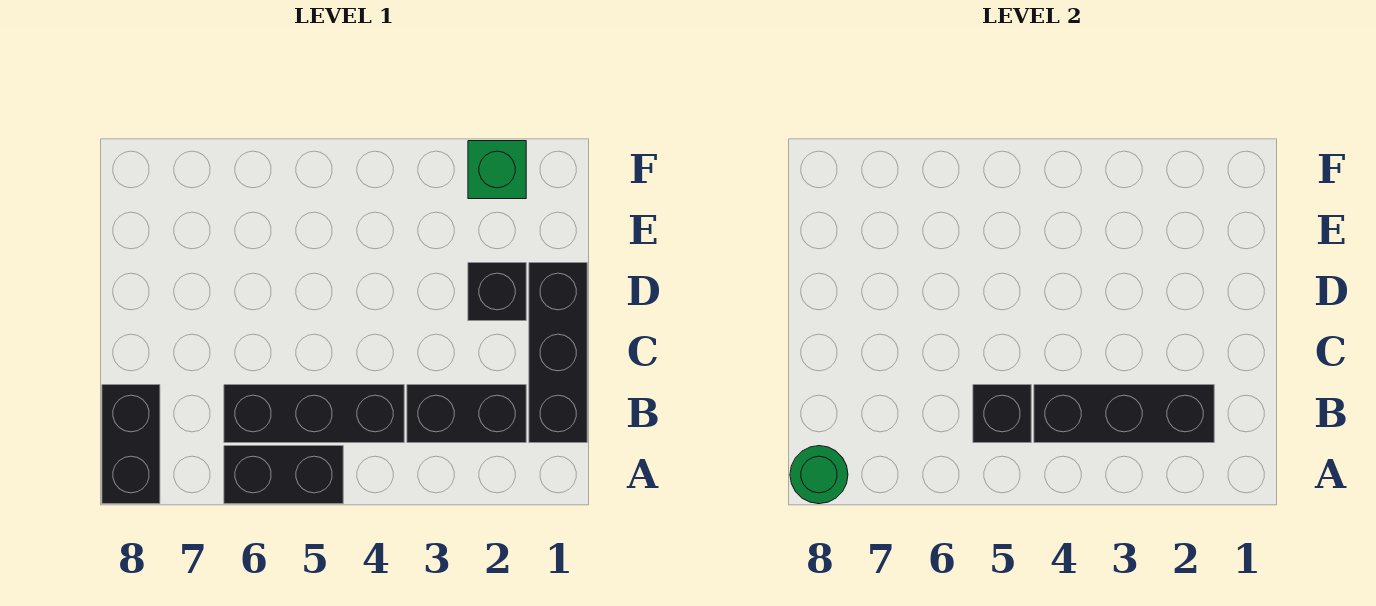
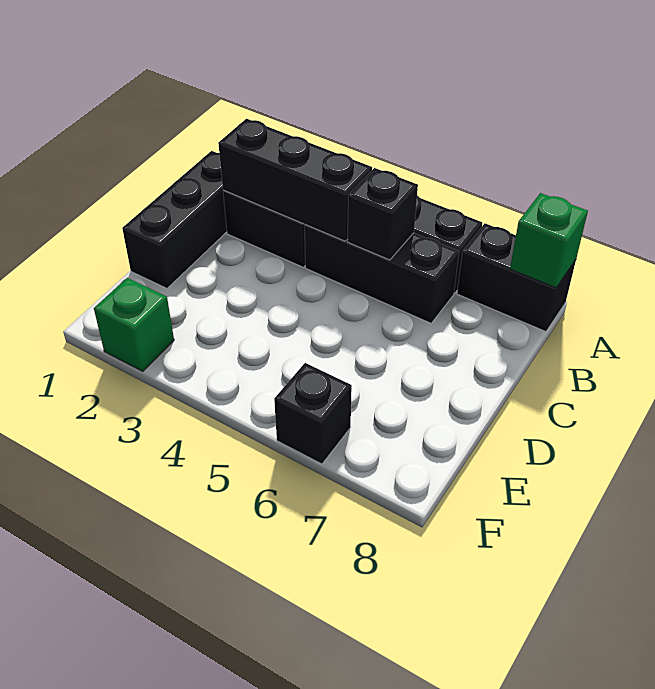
black brick A8:B8 level 1 -> black brick A7:A8 level 1
green round brick A8 level 2 -> green brick A8 level 2
black brick D2 level 1 -> black brick F6 level 1

